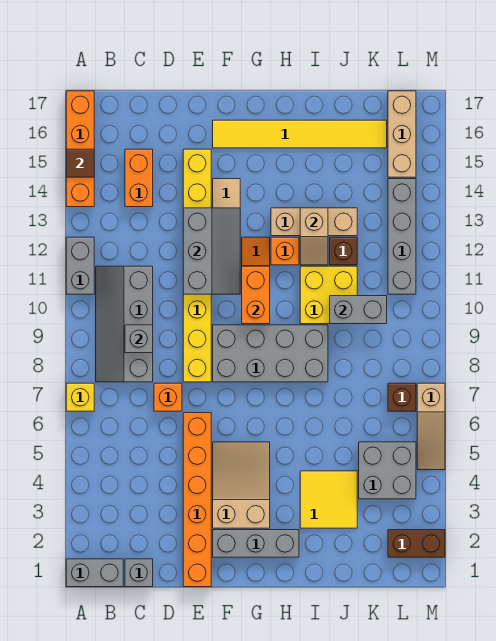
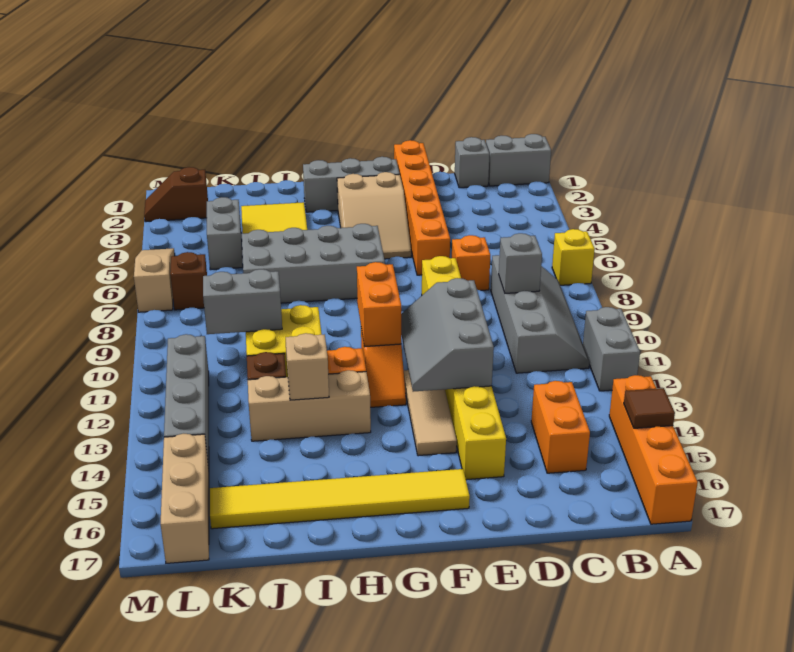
grey brick F8:I9 level 1 -> grey brick G6:J7 level 1
grey brick K4:L5 level 1 -> grey brick K4:K5 level 1
brown brick L2:M2 level 1 -> brown slope L2:M2 level 1 top L

